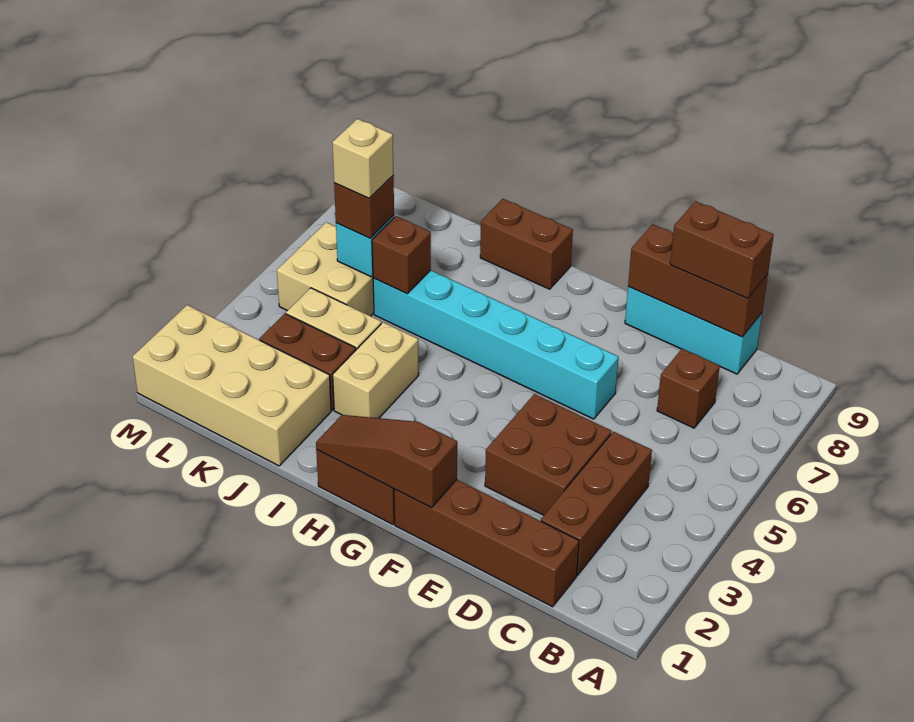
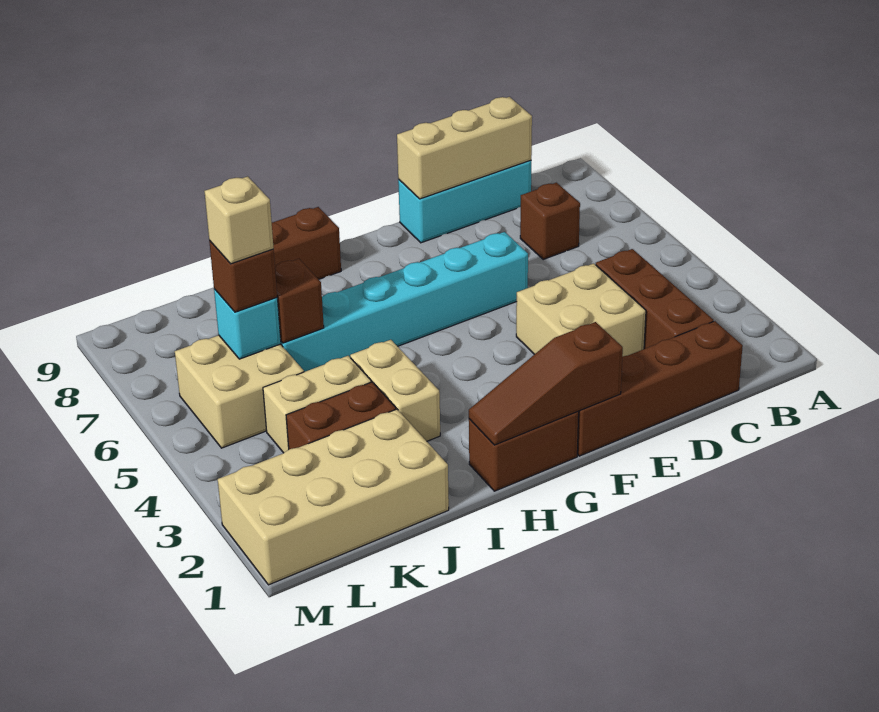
brown brick C9:E9 level 2 -> tan brick C9:E9 level 2
brown brick C9:D9 level 3 -> none
brown brick D3:E4 level 1 -> tan brick D3:E4 level 1

